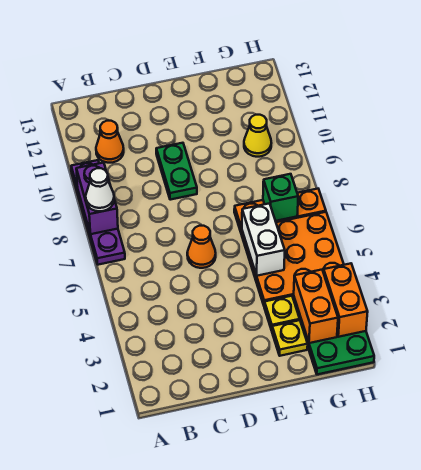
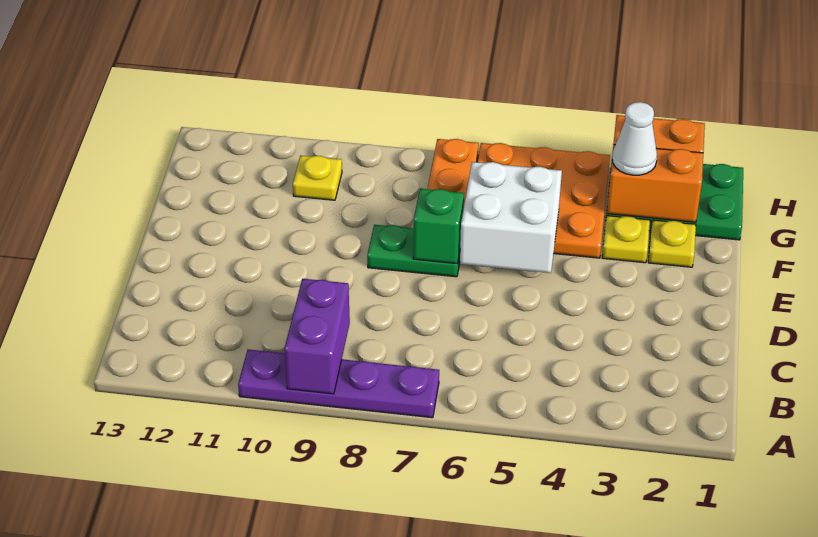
purple brick A8:A9 level 2 -> purple brick A9:B9 level 2
white cone A8 level 3 -> white cone G3 level 3
orange cone B11 level 1 -> none
orange cone D6 level 1 -> none
green plate D9:D10 level 1 -> green plate E7:E8 level 1
white brick F5:F6 level 2 -> white brick E5:F6 level 2
green brick G7 level 2 -> green brick E7 level 2
yellow cone G10 level 1 -> yellow plate G10 level 1

